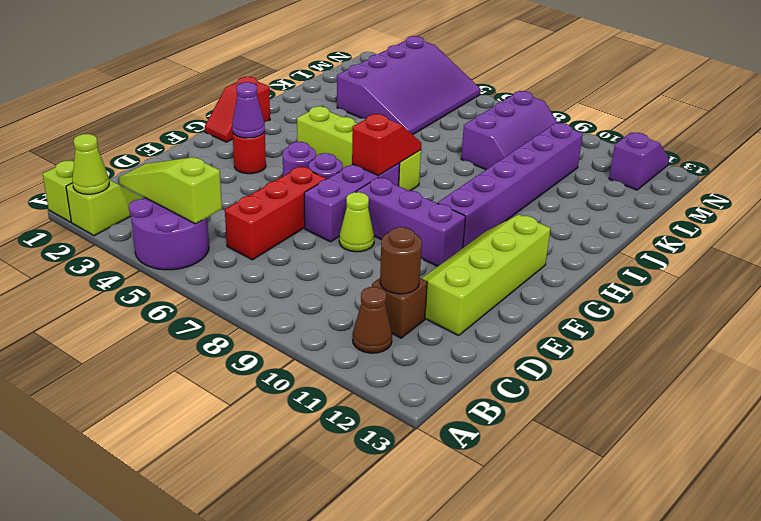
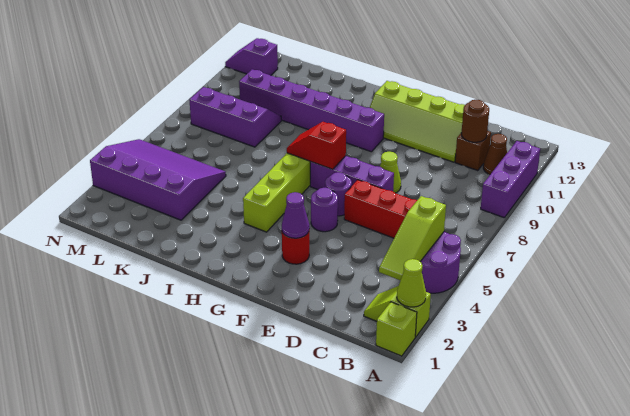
purple brick F8:F10 level 1 -> purple brick A9:A11 level 1
red slope G1:H1 level 1 top H -> none

